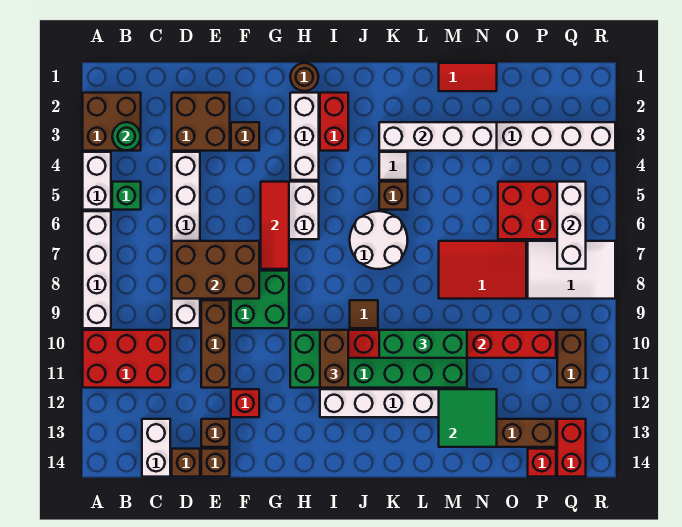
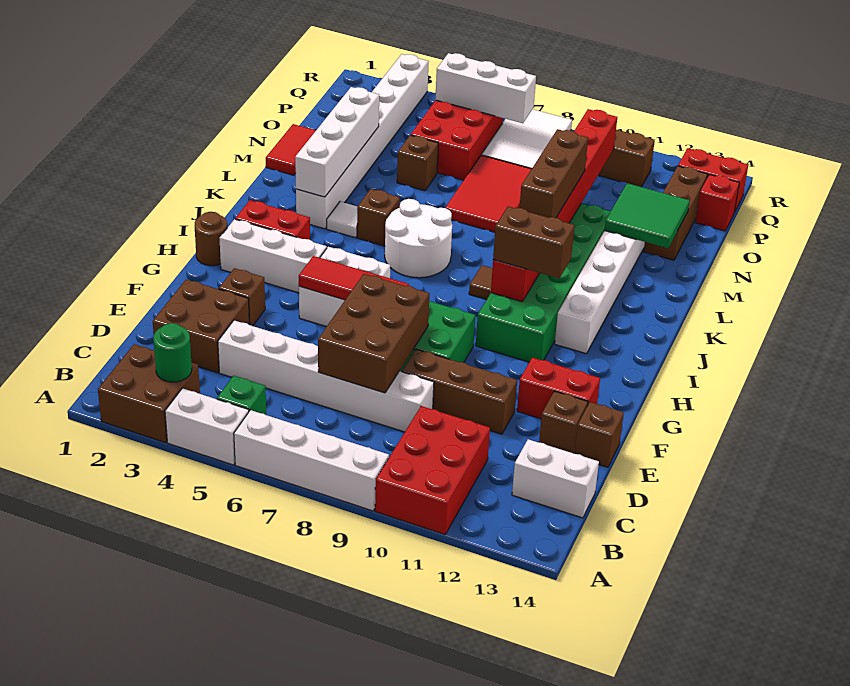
brown brick D14 level 1 -> brown brick N5 level 1
red brick F12 level 1 -> red brick F12:F13 level 1
green brick K10:M10 level 3 -> brown brick K10:M10 level 3

